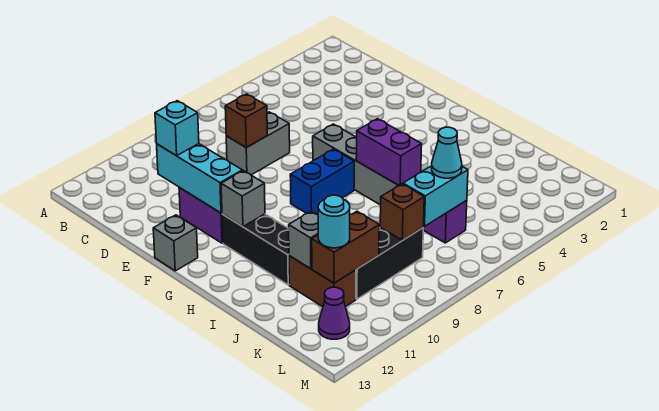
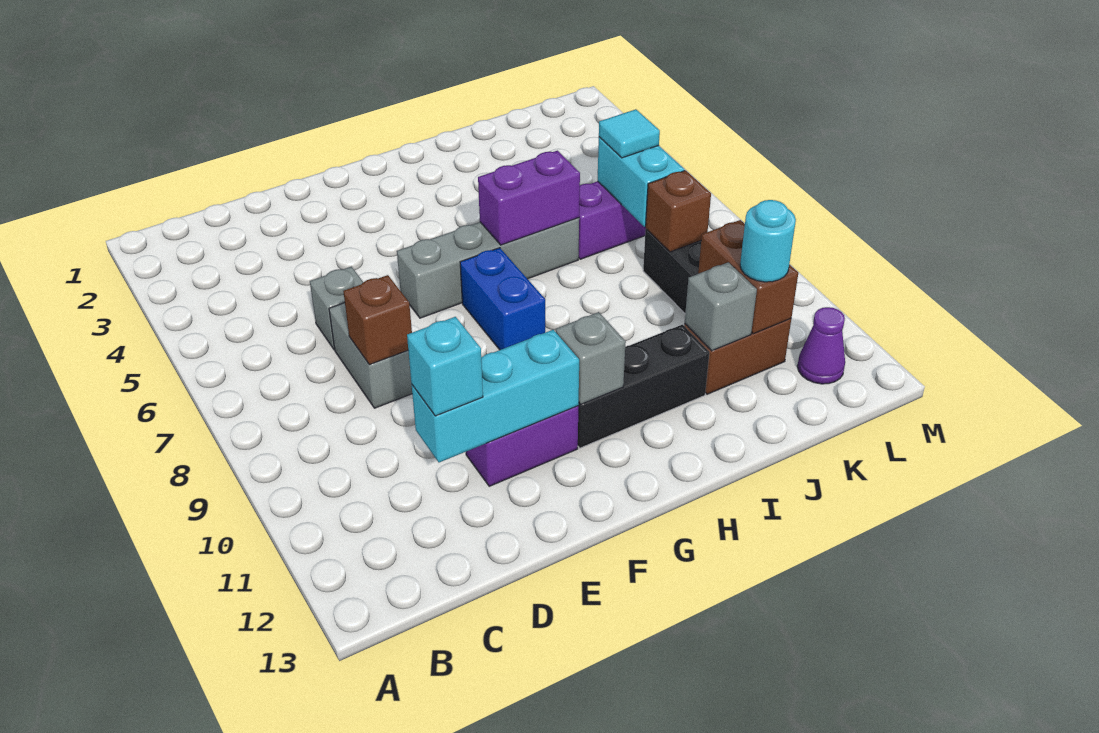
grey brick F13 level 1 -> grey brick D6 level 1
cyan cone K6 level 3 -> cyan tile K6 level 3

